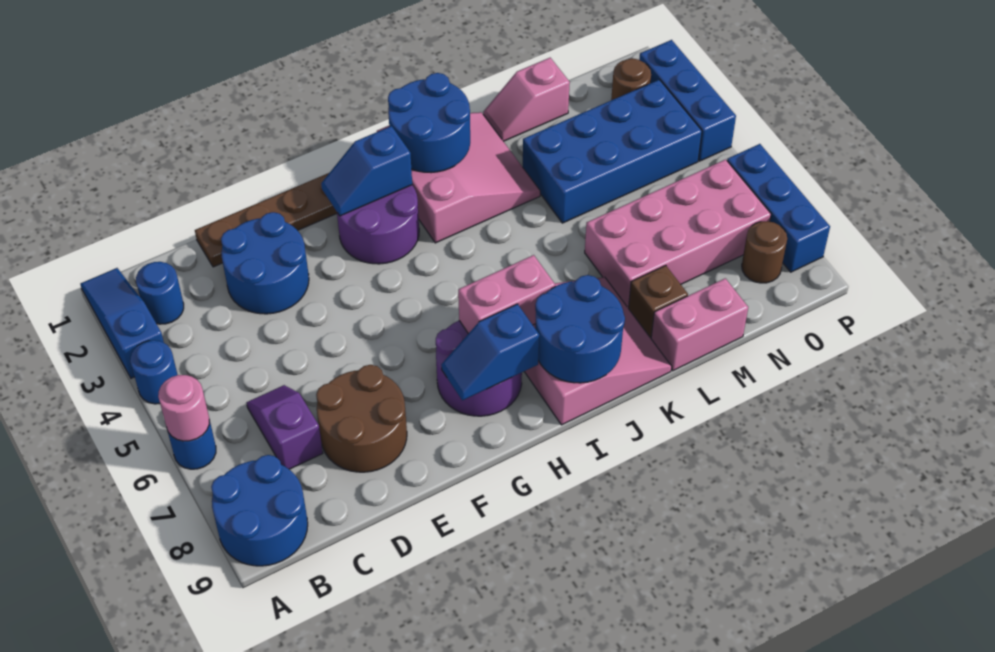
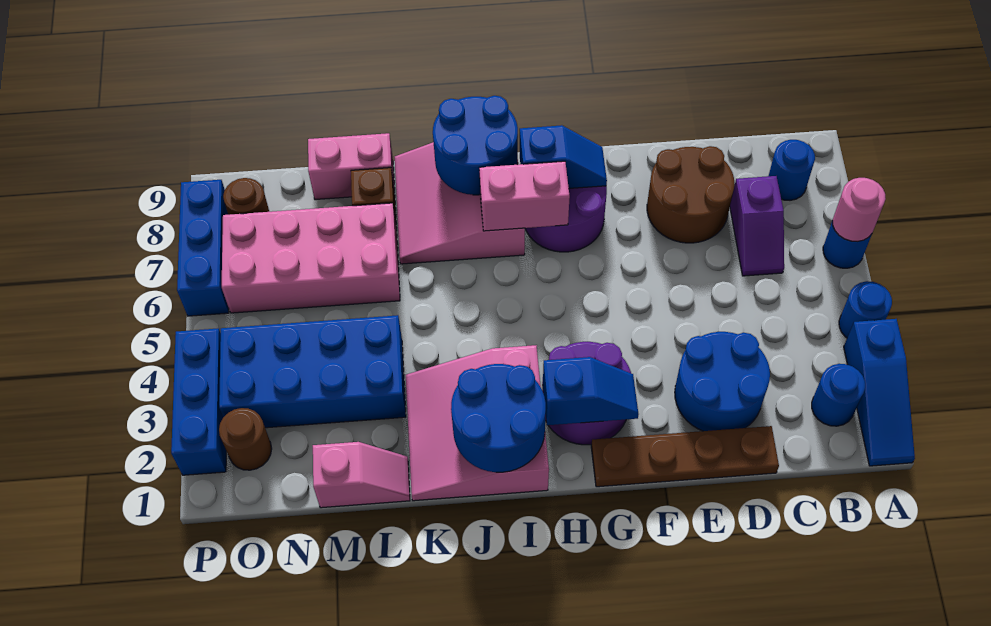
blue round brick A8:B9 level 1 -> blue round brick B8 level 1

